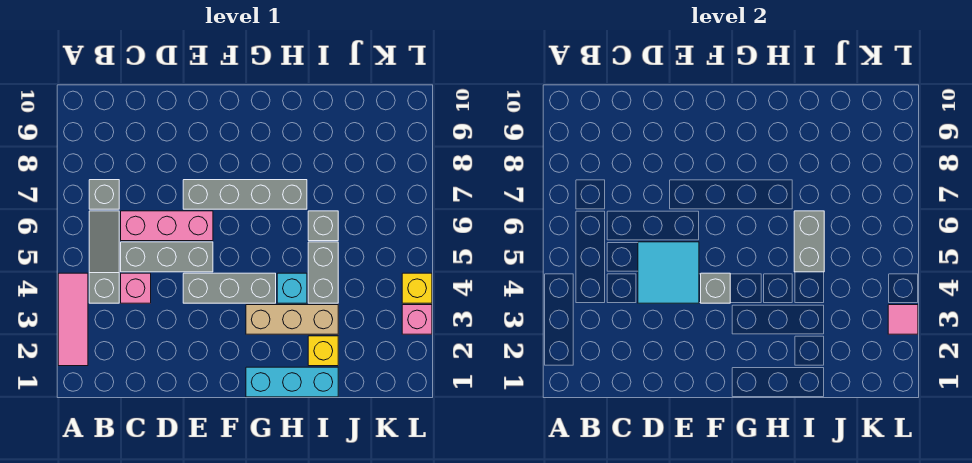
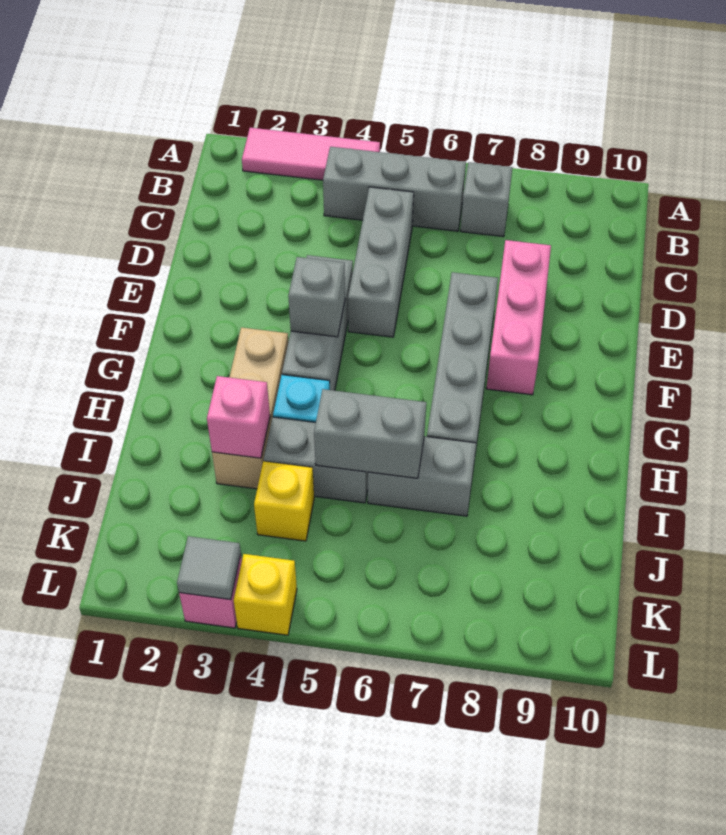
grey slope B4:B6 level 1 top 4 -> grey brick B4:B6 level 1
pink brick C4 level 1 -> pink brick I3 level 2
pink brick C6:E6 level 1 -> pink brick D8:F8 level 1
cyan tile D4:E5 level 2 -> none
cyan brick G1:I1 level 1 -> none
yellow brick I2 level 1 -> yellow brick J4 level 1
grey brick I6 level 1 -> grey brick I6:I7 level 1
pink tile L3 level 2 -> grey tile L3 level 2

